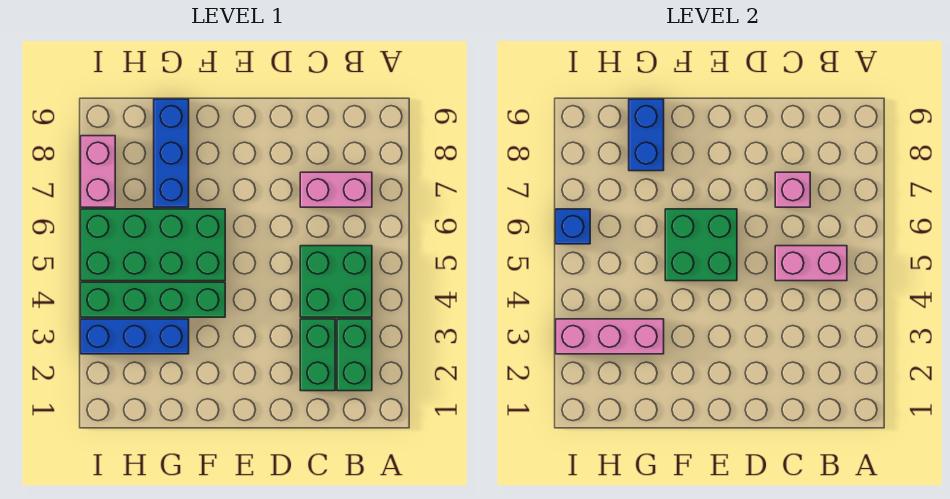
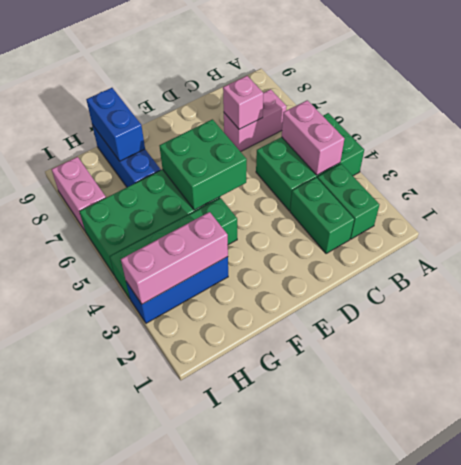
green brick B4:C5 level 1 -> green brick A4:C5 level 1
pink brick B5:C5 level 2 -> pink brick B4:B5 level 2
blue brick I6 level 2 -> none

